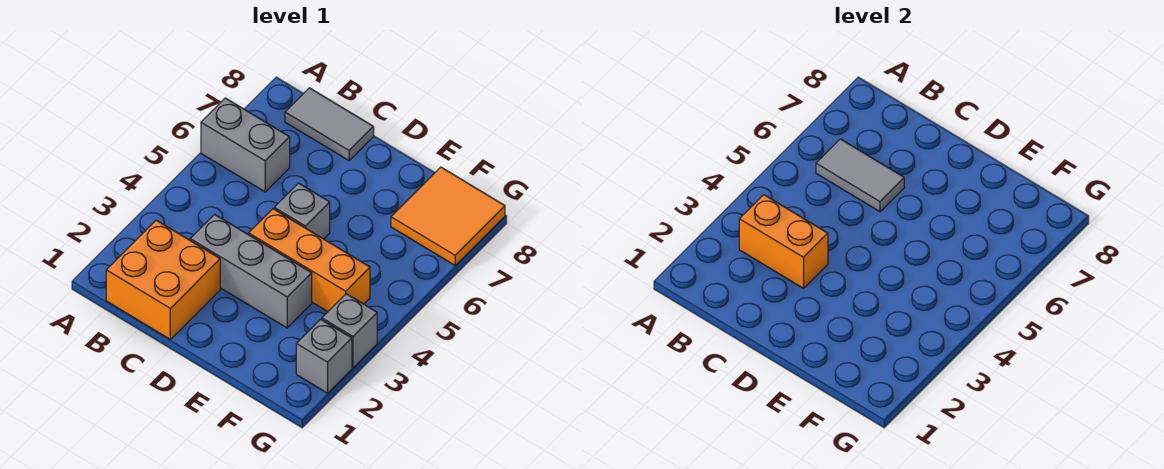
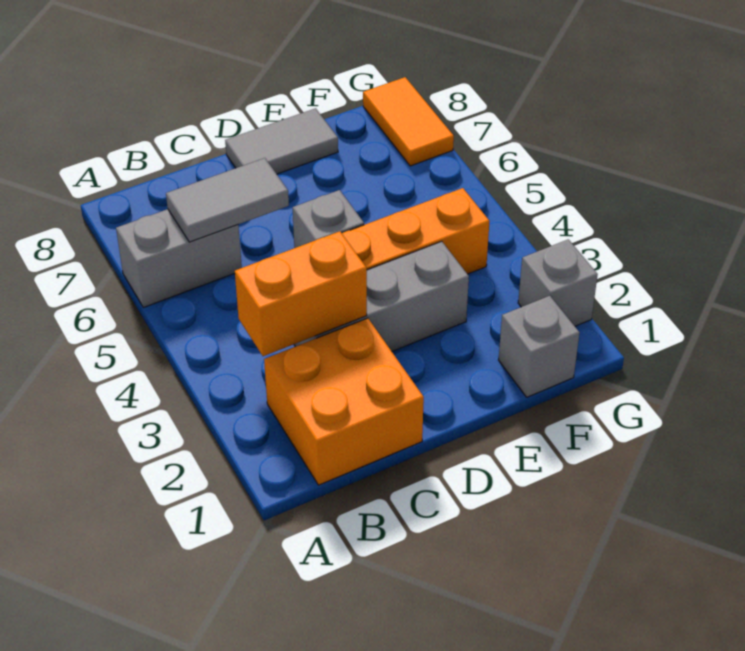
grey tile B8:C8 level 1 -> grey tile D8:E8 level 1
orange tile F7:G8 level 1 -> orange tile G7:G8 level 1
grey brick G3 level 1 -> grey brick F1 level 1

